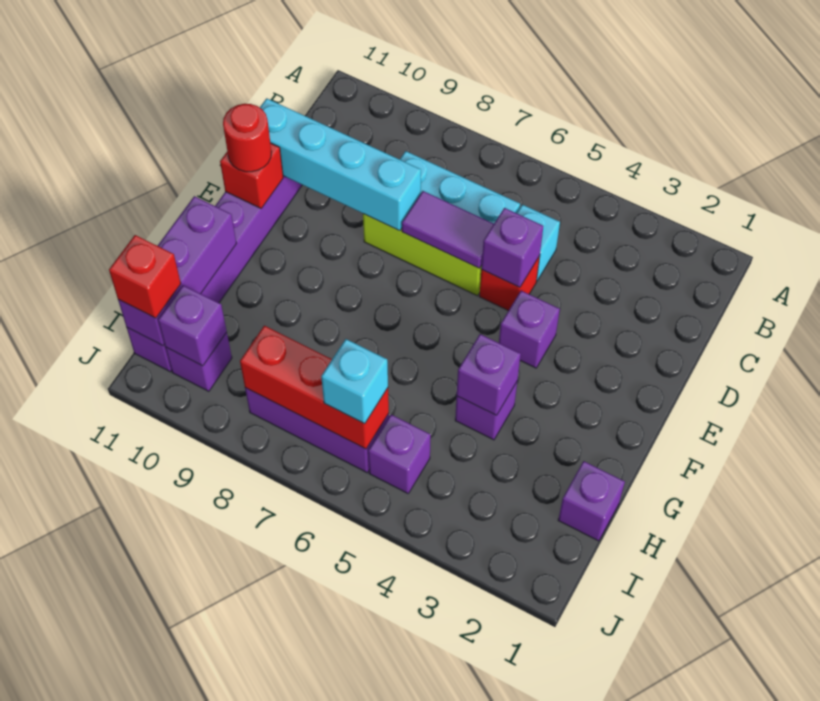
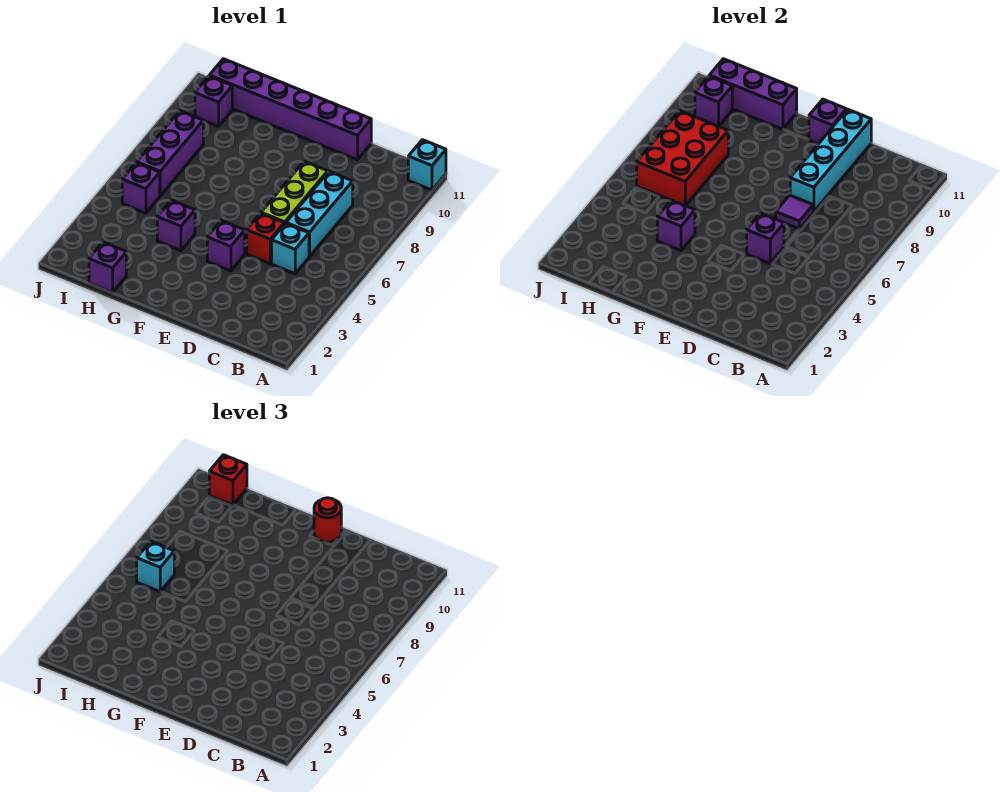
none -> cyan brick A11 level 1
purple tile D6:D7 level 2 -> purple tile D7 level 2
red brick E11 level 2 -> purple brick E11 level 2
red brick I6:I8 level 2 -> red brick H6:I8 level 2

